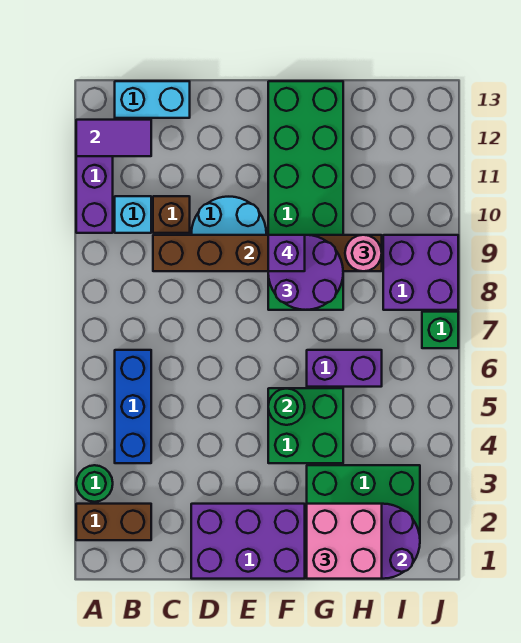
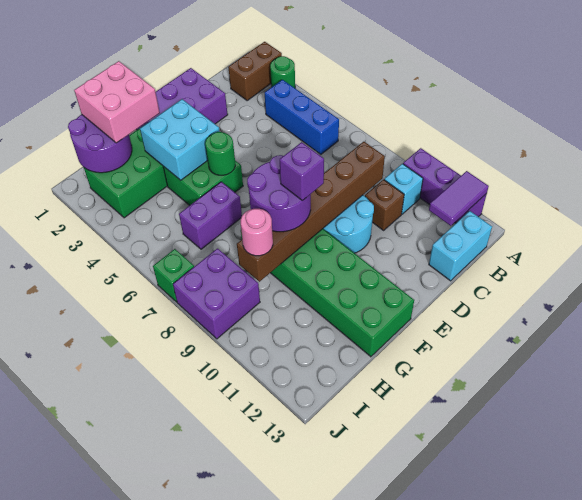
none -> cyan brick F3:G4 level 2

